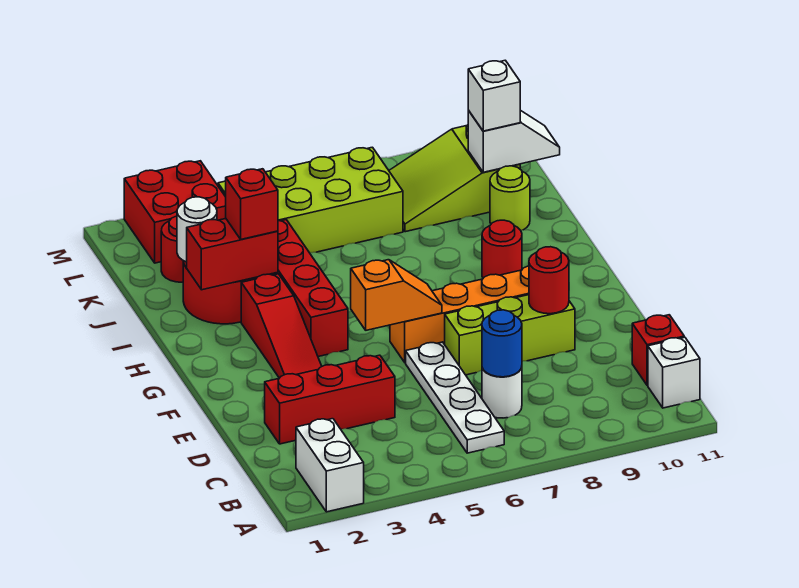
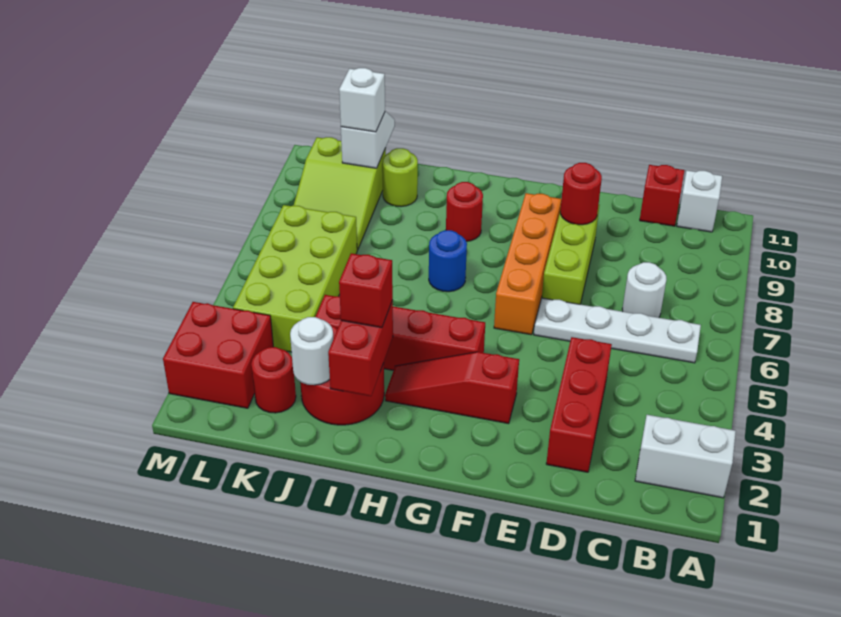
blue round brick C7 level 2 -> blue round brick H7 level 1
red slope F3:H3 level 1 top H -> red slope F3:H3 level 1 top F
orange slope F5:F6 level 2 top 5 -> none

